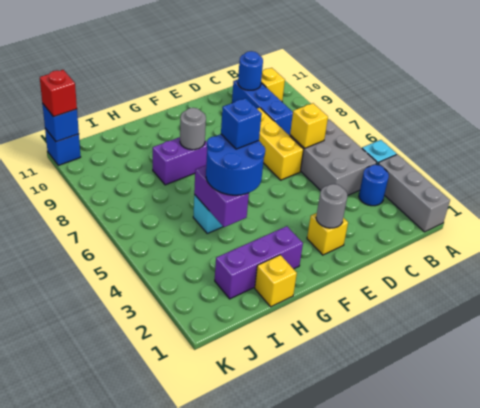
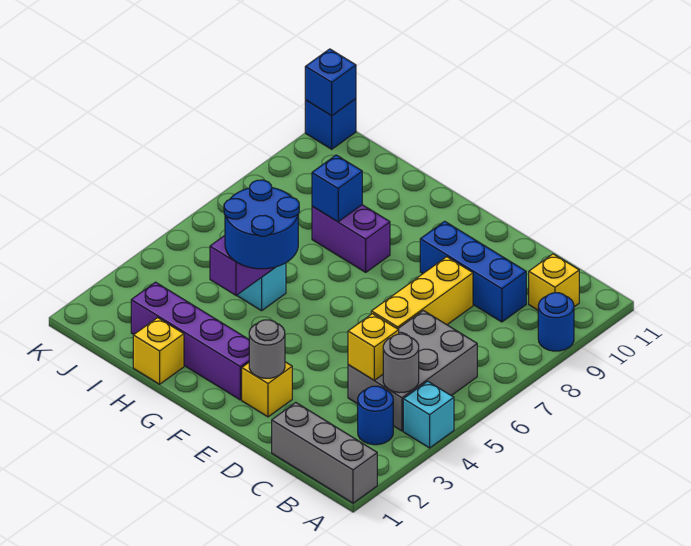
grey brick A1:A3 level 1 -> grey brick A1:C1 level 1
yellow brick C6 level 2 -> yellow brick C4 level 2
blue brick C8:C10 level 1 -> blue brick C9:E9 level 1
blue round brick C10 level 2 -> blue round brick A9 level 1
purple brick G2:I2 level 1 -> purple brick F2:I2 level 1
blue brick G5 level 4 -> blue brick H8 level 2
grey round brick G8 level 2 -> grey round brick B4 level 2
red brick K11 level 3 -> none

